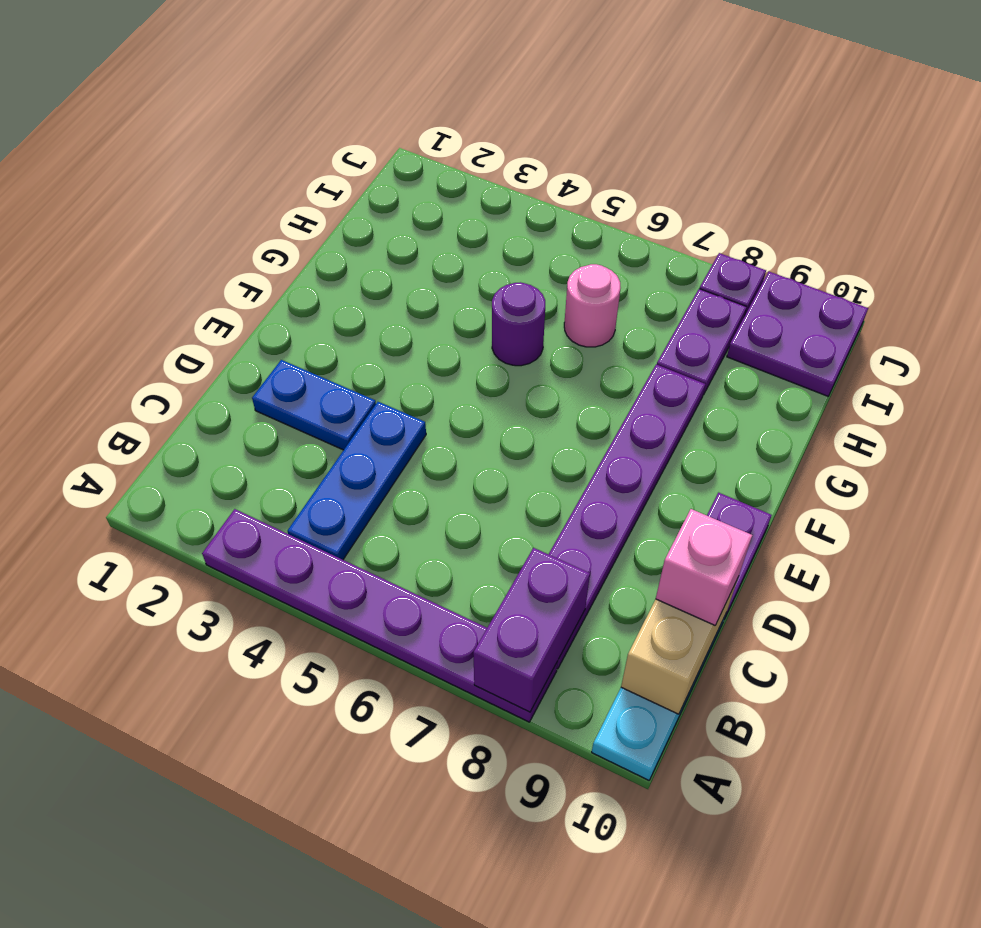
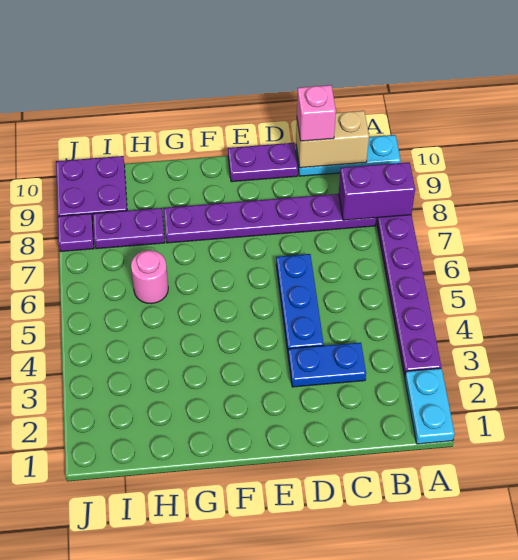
none -> cyan plate A1:A2 level 1
blue plate B4:D4 level 1 -> blue plate D4:D6 level 1
blue plate D2:D3 level 1 -> blue plate C3:D3 level 1
purple round brick G5 level 1 -> none

